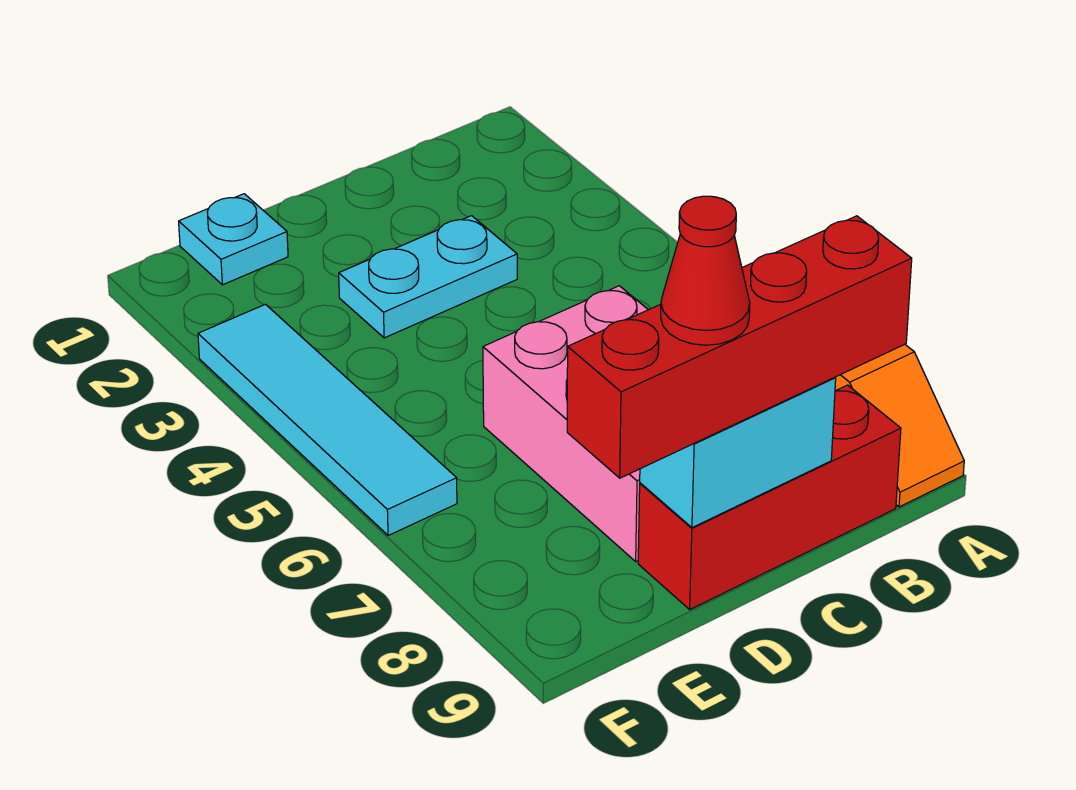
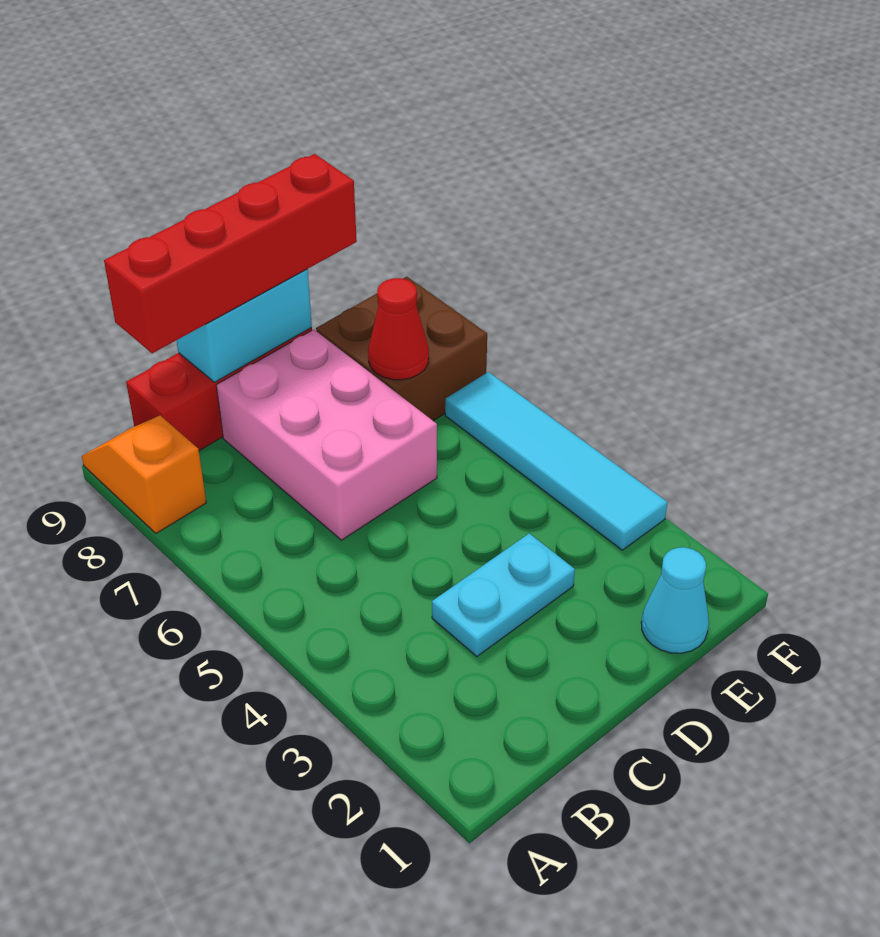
red cone D9 level 4 -> red cone E7 level 2
cyan plate E1 level 1 -> cyan cone E1 level 1
none -> brown brick E7:F8 level 1

